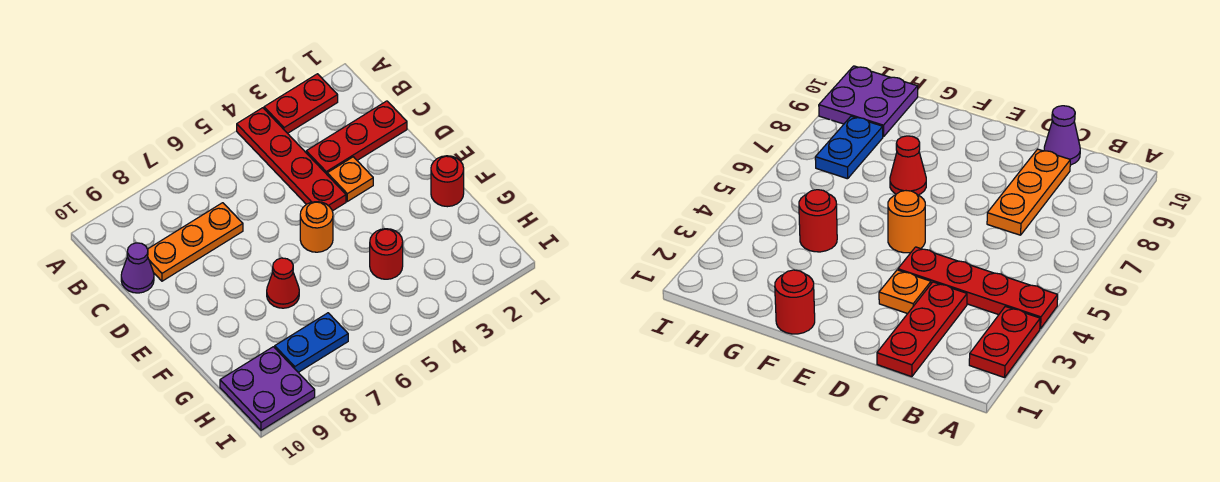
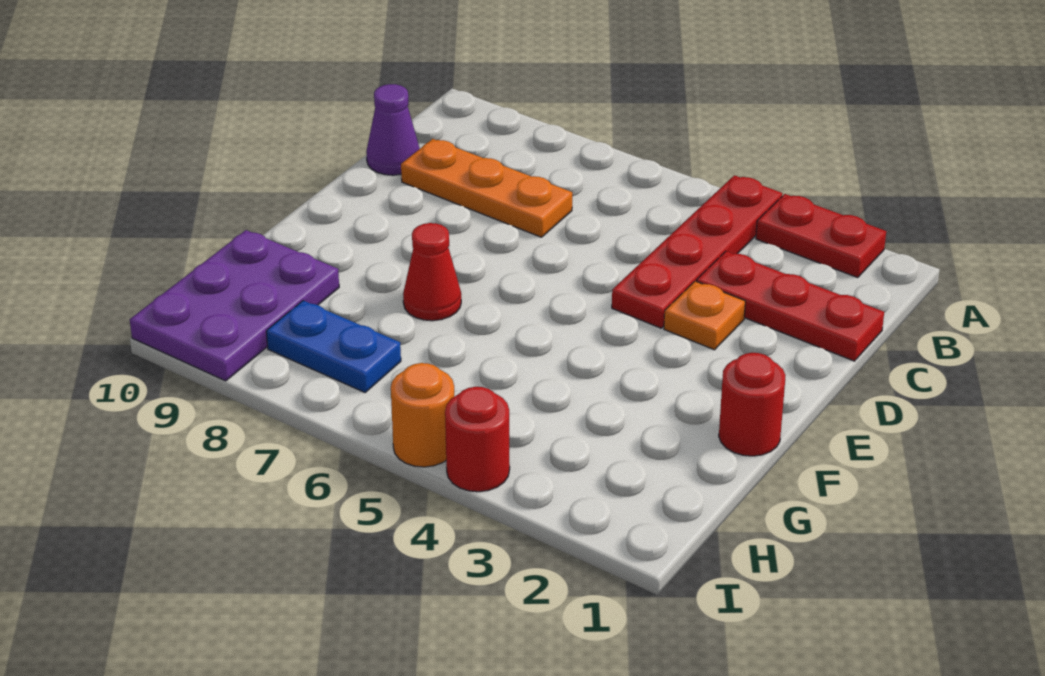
orange round brick E5 level 1 -> orange round brick I5 level 1
red round brick G4 level 1 -> red round brick I4 level 1
purple plate H9:I10 level 1 -> purple plate G9:I10 level 1

